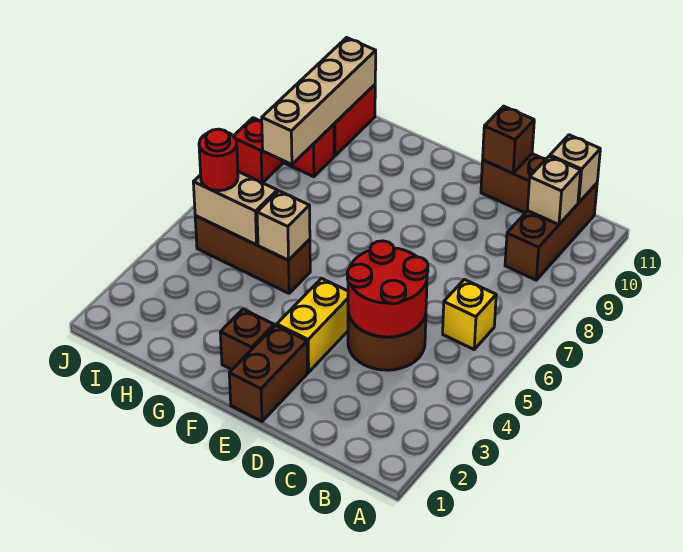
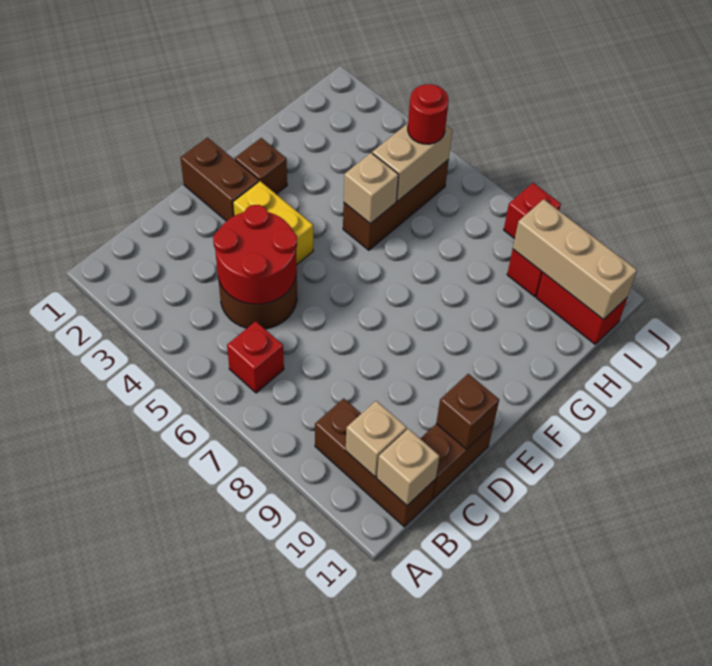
yellow brick B6 level 1 -> red brick B6 level 1
tan brick I8:I11 level 2 -> tan brick I9:I11 level 2

